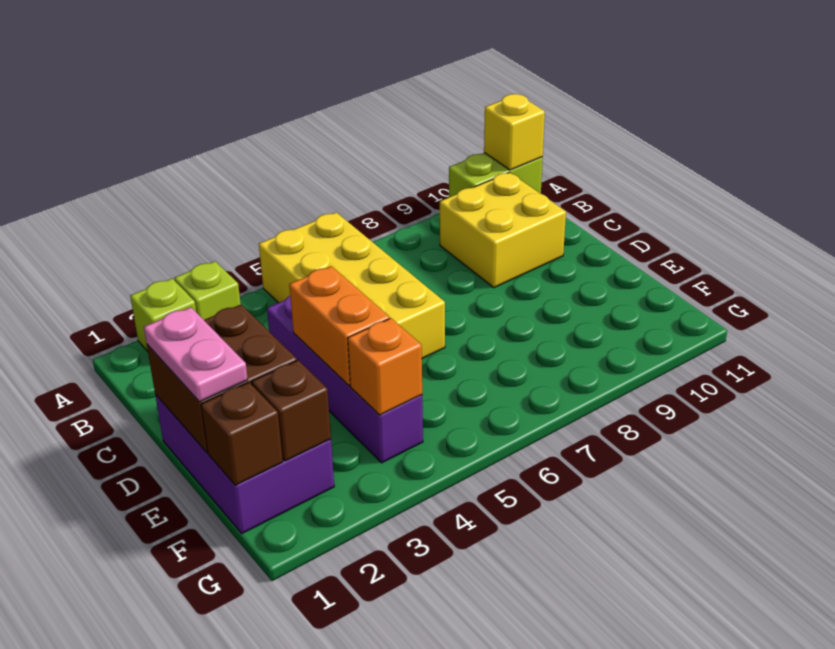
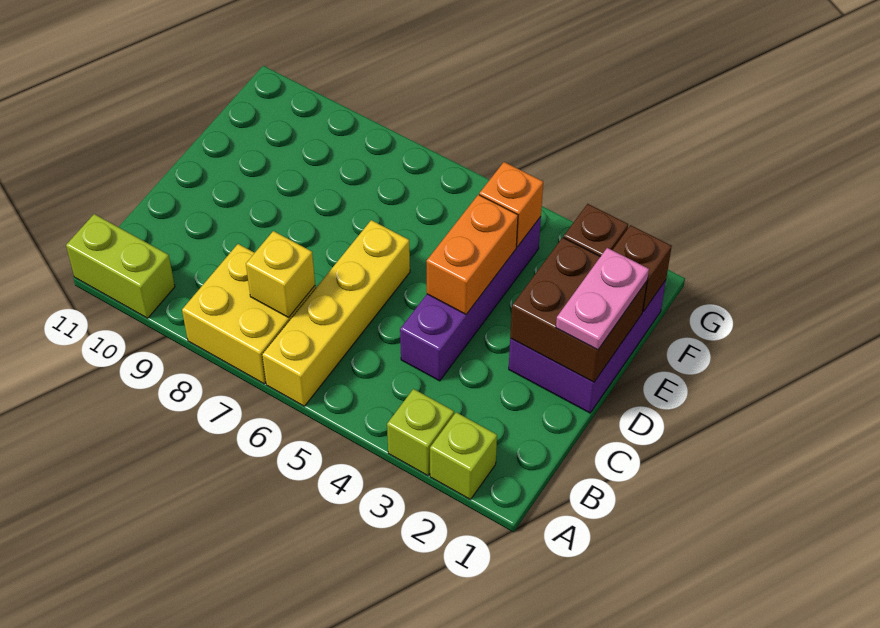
yellow brick A5:D6 level 1 -> yellow brick A6:D6 level 1
yellow brick A11 level 2 -> yellow brick B7 level 2
yellow brick B9:C10 level 1 -> yellow brick A7:B8 level 1

